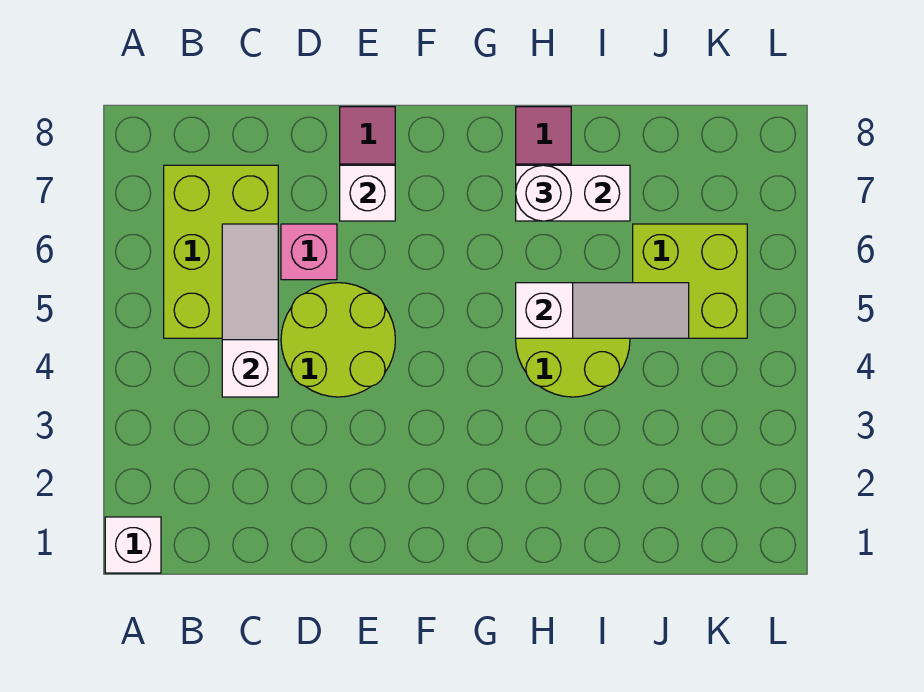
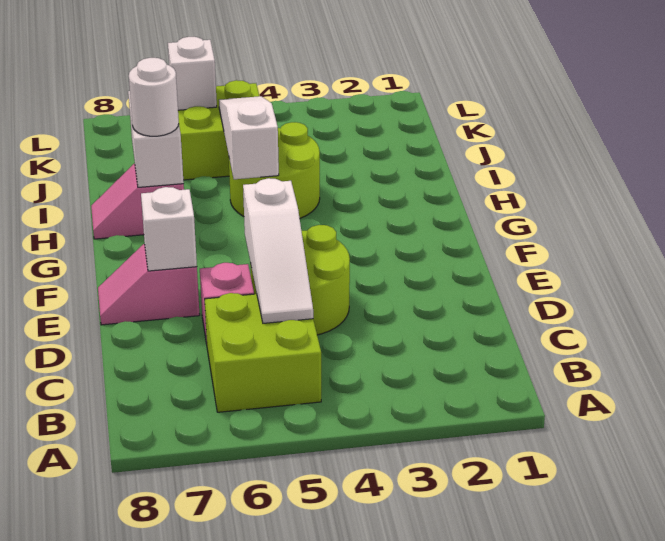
white brick A1 level 1 -> white brick K6 level 2
lime brick B5:C7 level 1 -> lime brick B5:C6 level 1
white slope C4:C6 level 2 top 4 -> white slope C5:E5 level 2 top E

